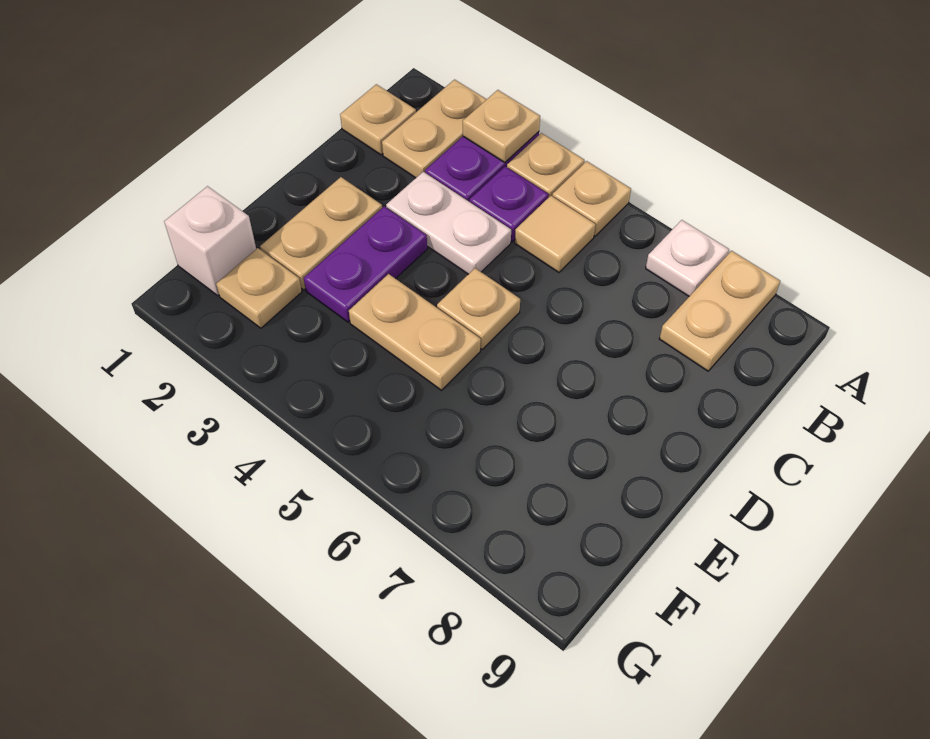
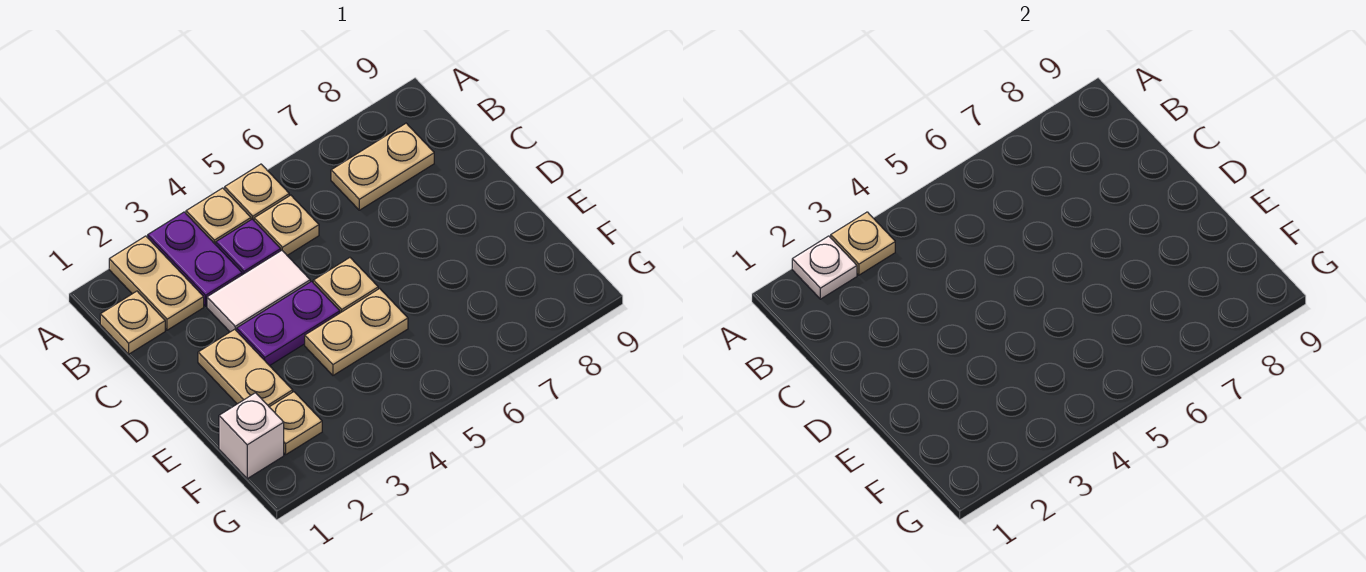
white plate A7 level 1 -> white plate A2 level 2
tan plate A8:B8 level 1 -> tan plate B7:B8 level 1
tan tile B5 level 1 -> tan plate B5 level 1
white plate C3:C4 level 1 -> white tile C3:C4 level 1
purple plate D3:E3 level 1 -> purple plate D3:D4 level 1

